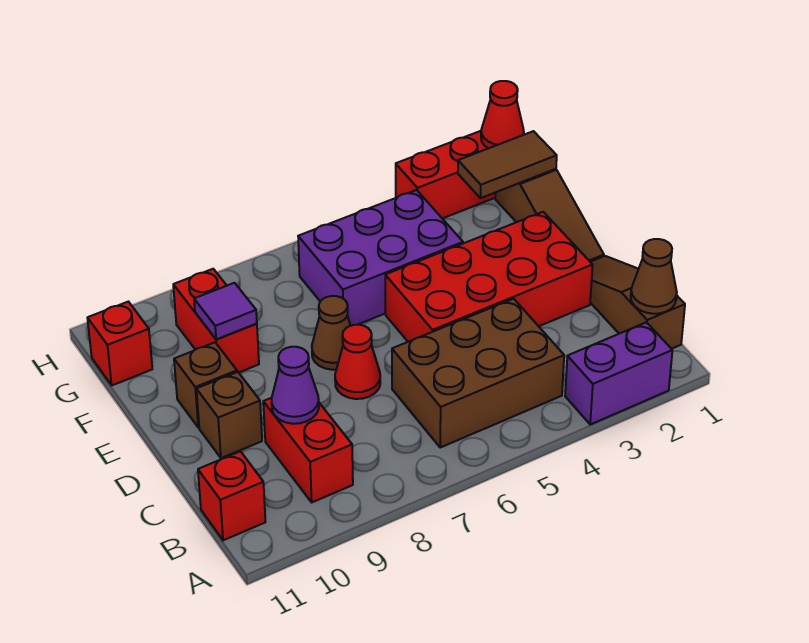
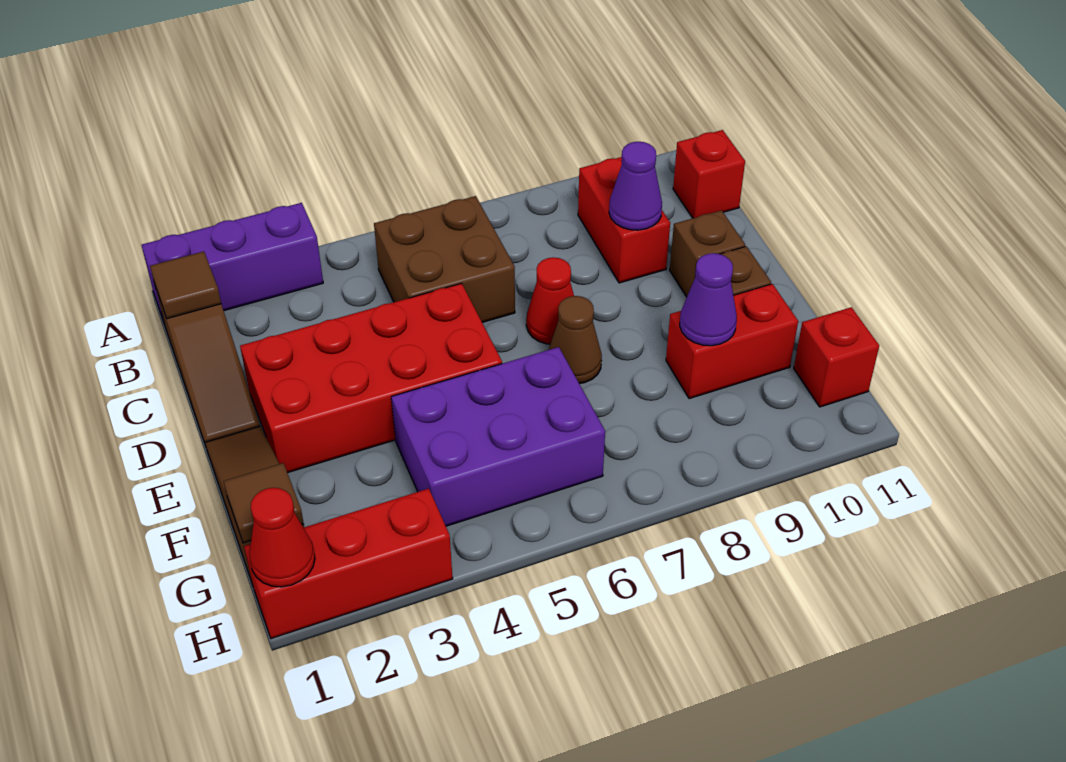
purple brick A2:A3 level 1 -> purple brick A1:A3 level 1
brown cone B1 level 2 -> brown tile B1 level 2
brown brick B4:C6 level 1 -> brown brick B5:C6 level 1
red brick F9:G9 level 1 -> red brick F9:F10 level 1
purple tile F9 level 2 -> purple cone F9 level 2
brown tile G1:G2 level 2 -> brown tile G1 level 2

